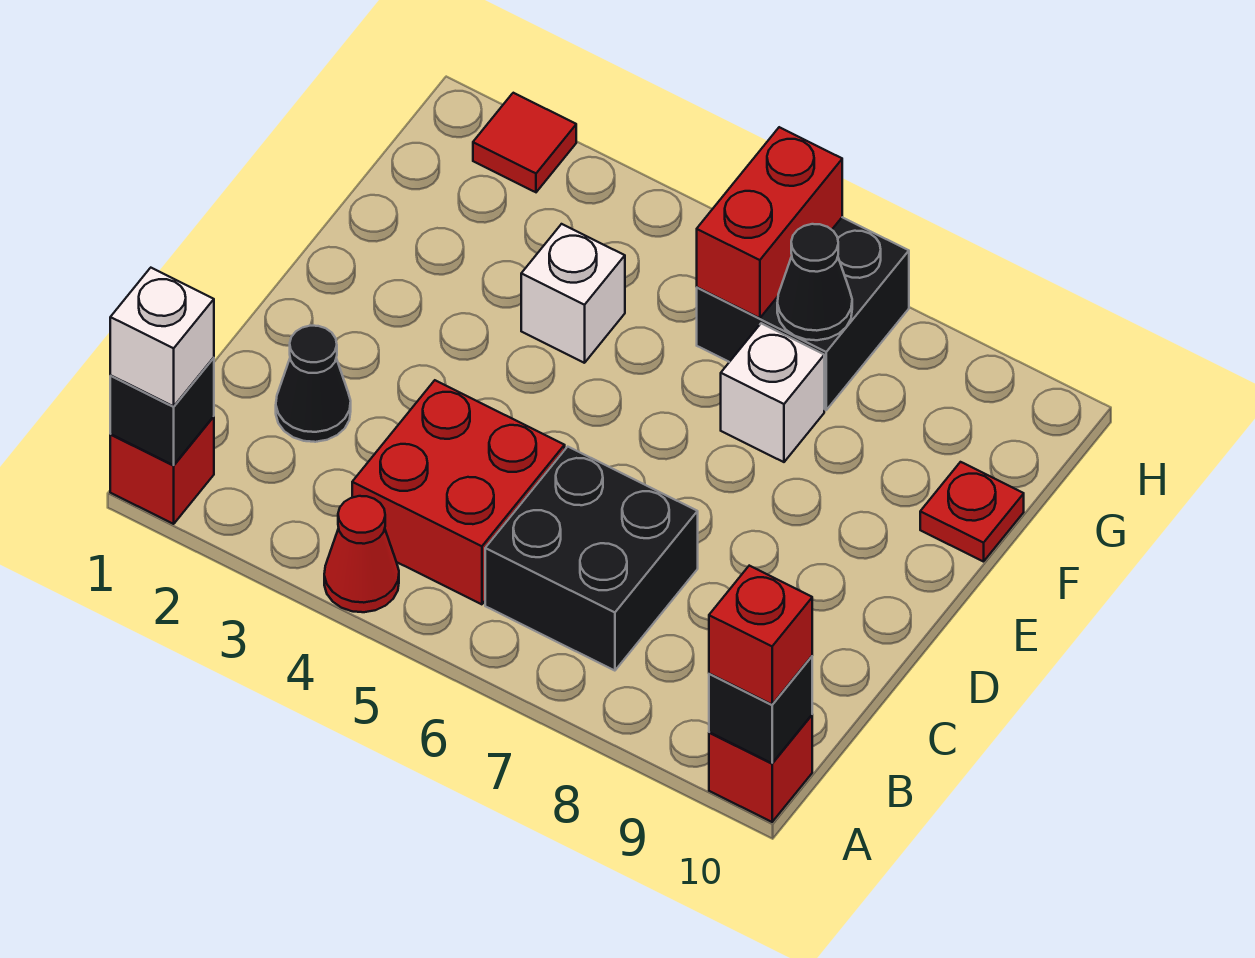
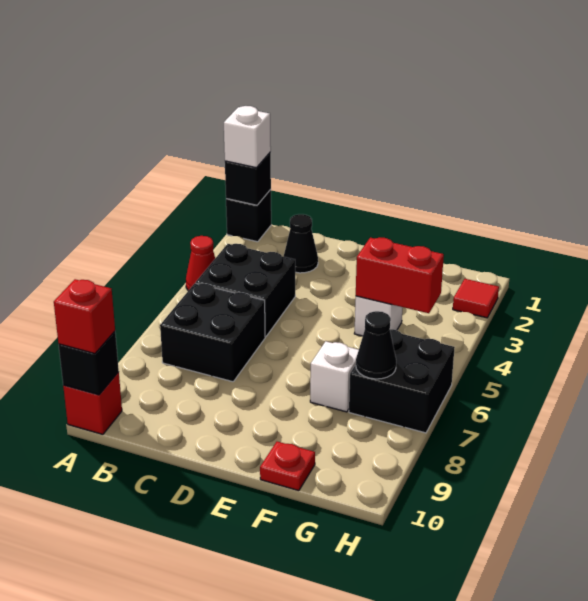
red brick A1 level 1 -> black brick A1 level 1
red brick B4:C5 level 1 -> black brick B4:C5 level 1
red brick G6:H6 level 2 -> red brick F4:G4 level 2

